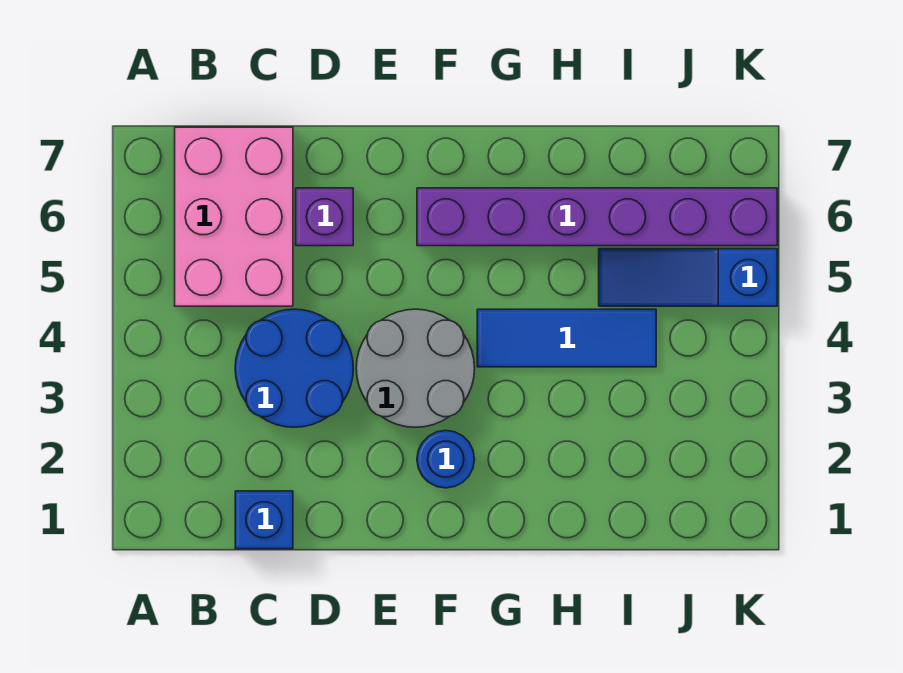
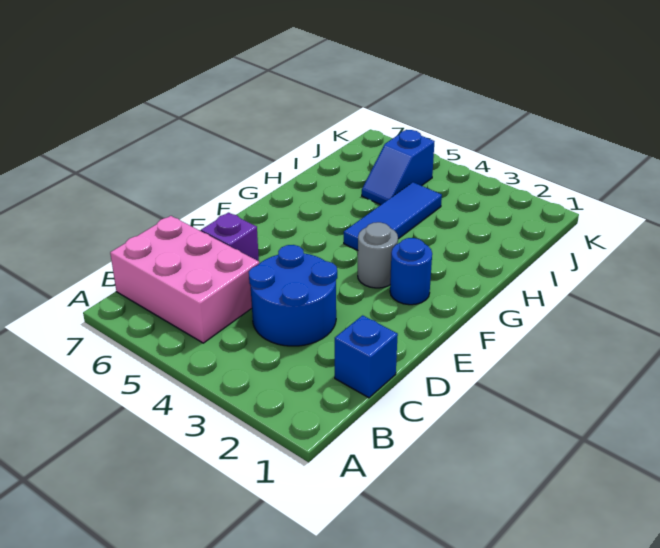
grey round brick E3:F4 level 1 -> grey round brick F3 level 1
purple brick F6:K6 level 1 -> none
blue slope I5:K5 level 1 top K -> blue slope I5:J5 level 1 top J

